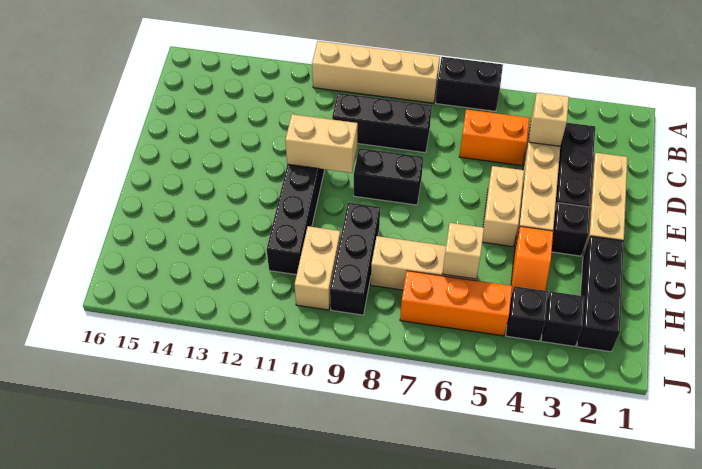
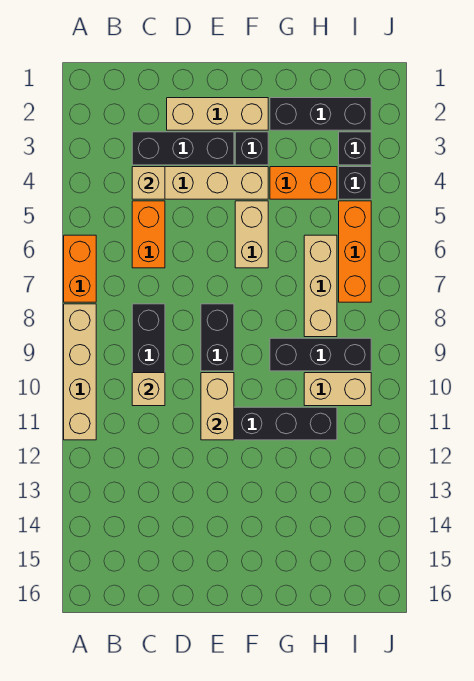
black brick A6:A7 level 1 -> orange brick A6:A7 level 1
tan brick E5:F5 level 1 -> tan brick F5:F6 level 1
orange slope G4:H4 level 1 top G -> orange brick G4:H4 level 1
tan brick H6 level 2 -> tan brick C10 level 2

